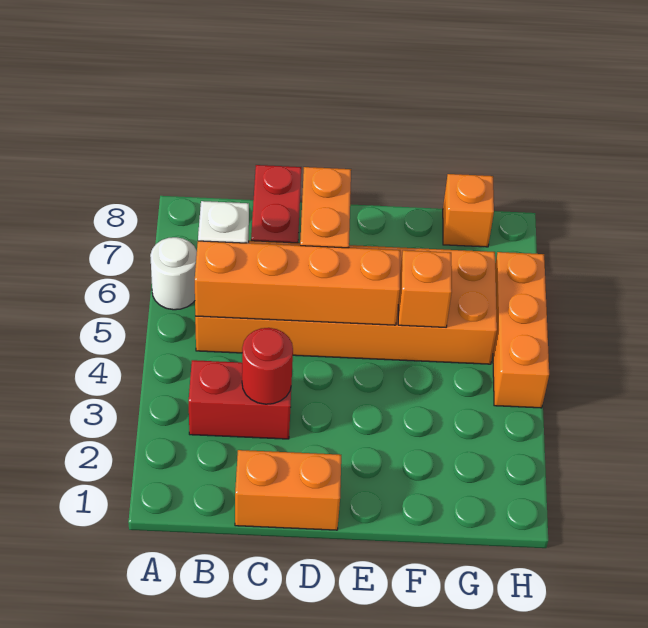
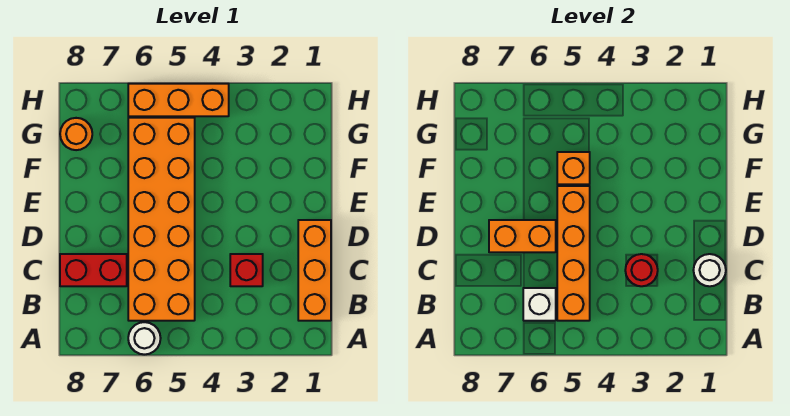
red brick B3:C3 level 1 -> red brick C3 level 1
orange brick C1:D1 level 1 -> orange brick B1:D1 level 1
none -> white round brick C1 level 2
orange brick G8 level 1 -> orange round brick G8 level 1

